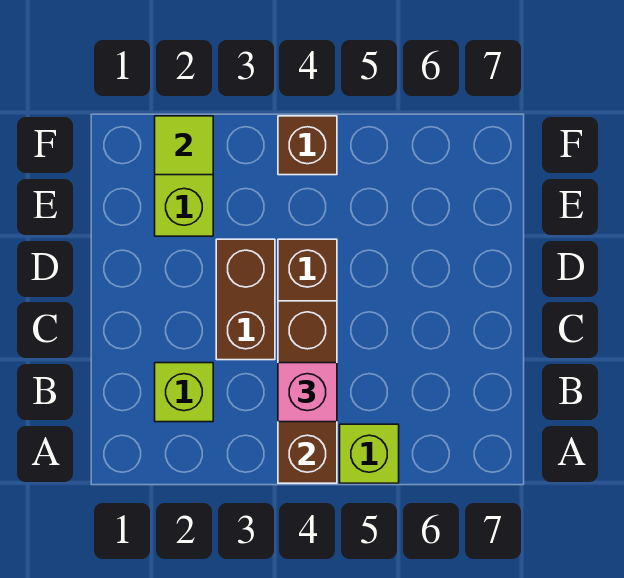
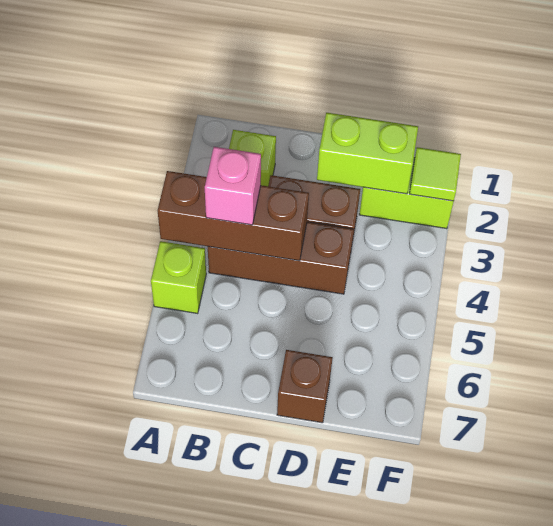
none -> lime brick D2:E2 level 2
brown brick F4 level 1 -> brown brick D7 level 1

